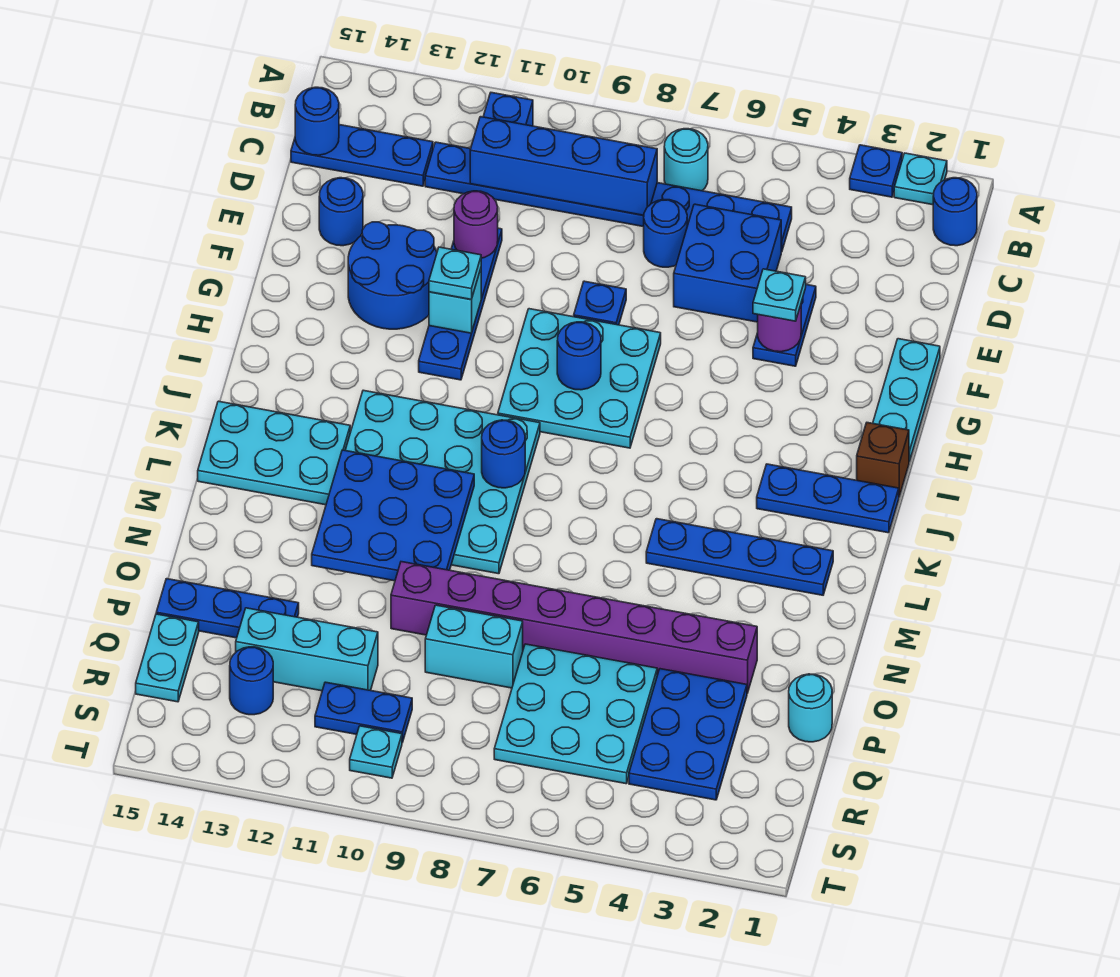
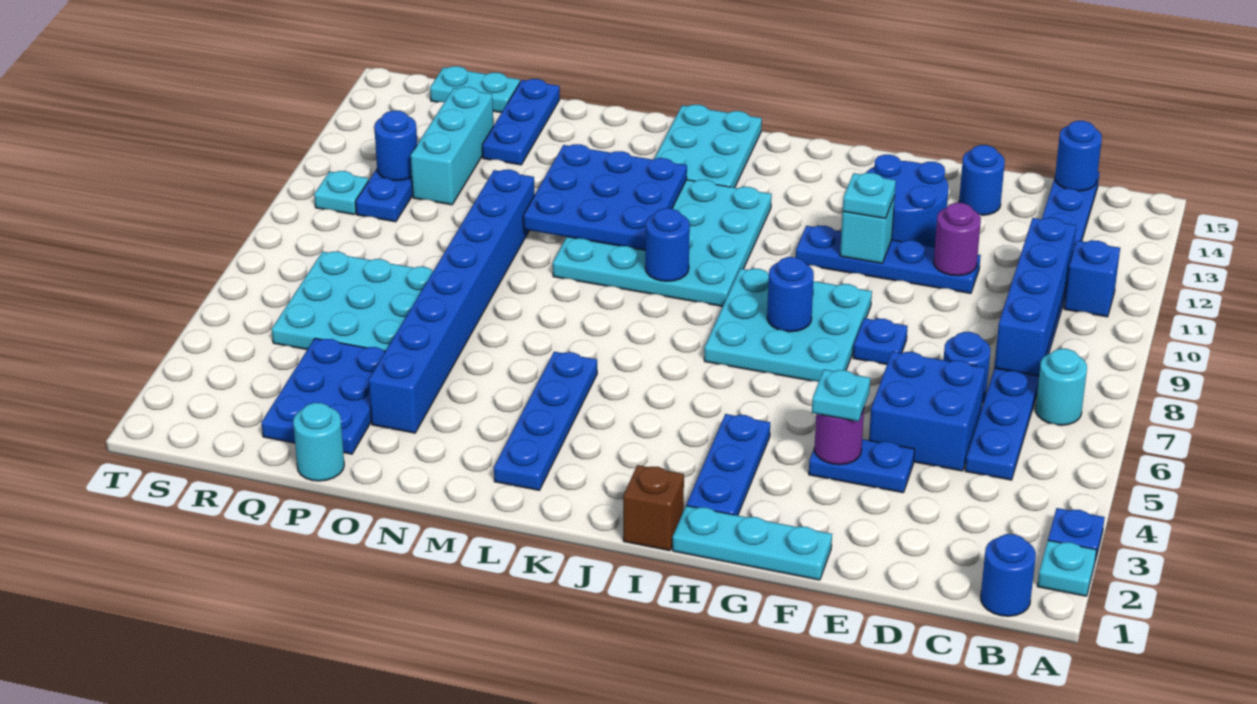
blue plate J1:J3 level 1 -> blue plate H2:H4 level 1
purple brick O3:O10 level 1 -> blue brick O3:O10 level 1
blue plate P3:R4 level 1 -> blue plate P2:Q4 level 1
cyan brick P8:P9 level 1 -> none
blue round brick R13 level 1 -> blue round brick R11 level 2

